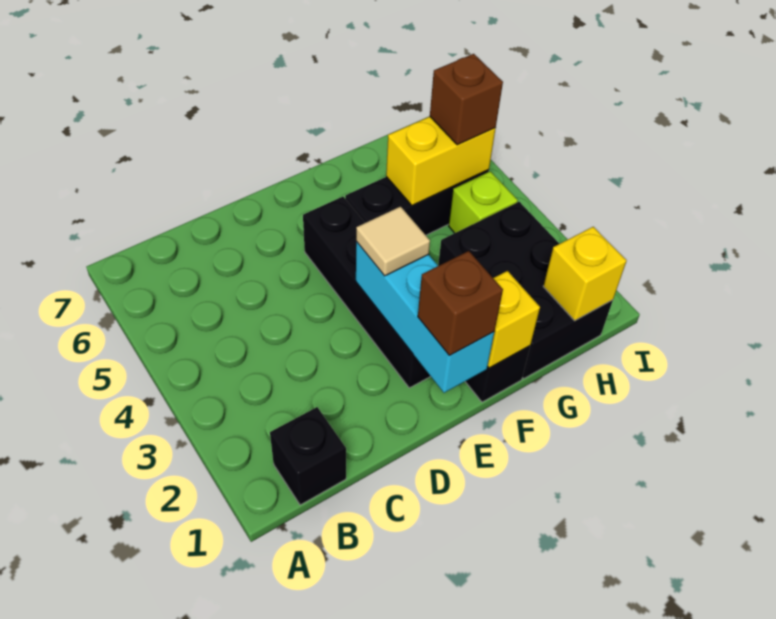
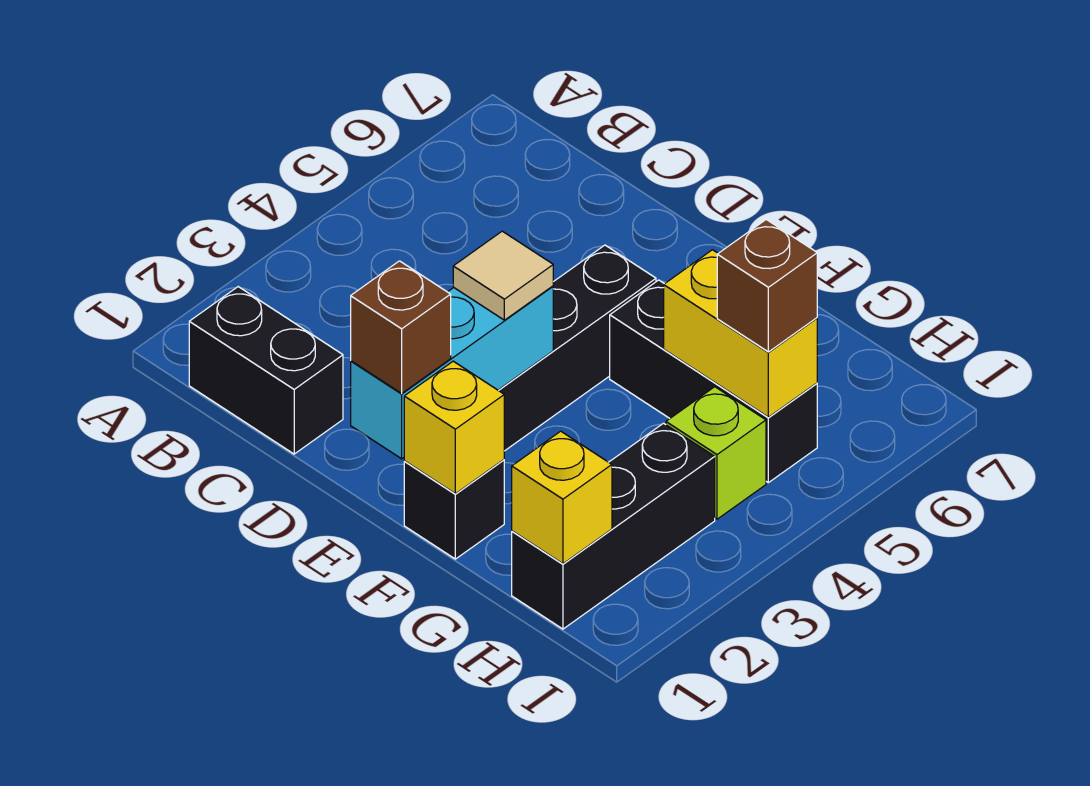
black brick B1 level 1 -> black brick B1:C1 level 1
black brick G1:H3 level 1 -> black brick H1:H3 level 1

